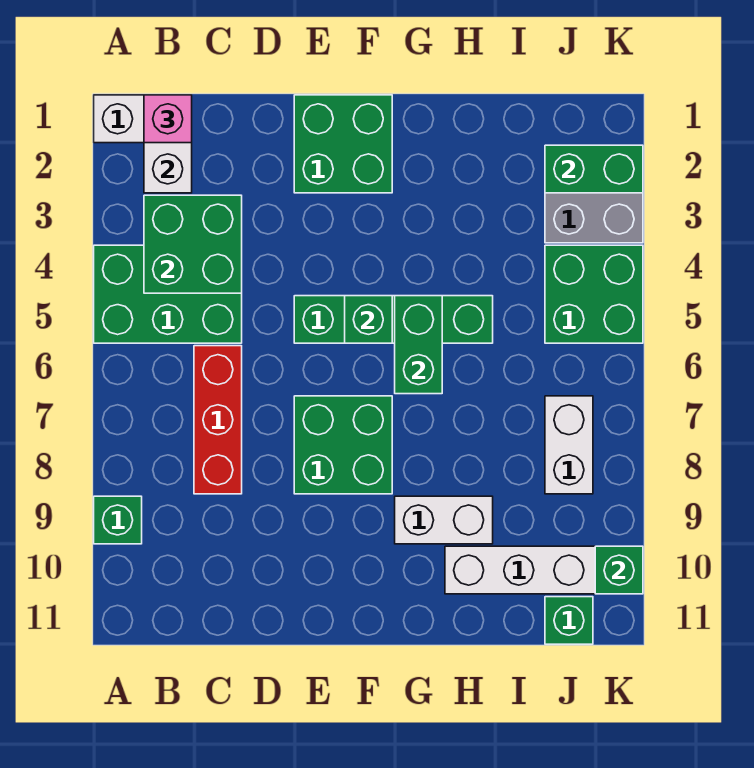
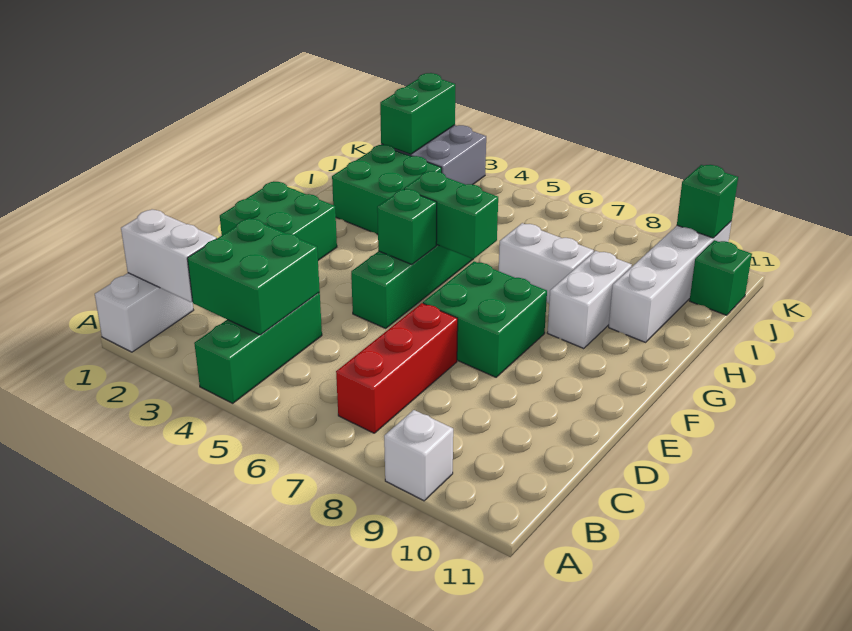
green brick A4:C5 level 1 -> green brick A4:C4 level 1
green brick A9 level 1 -> white brick A9 level 1
pink brick B1 level 3 -> none
red brick C6:C8 level 1 -> red brick B7:D7 level 1
green brick J4:K5 level 1 -> green brick H2:I3 level 1
white brick J7:J8 level 1 -> white brick H7:H8 level 1

